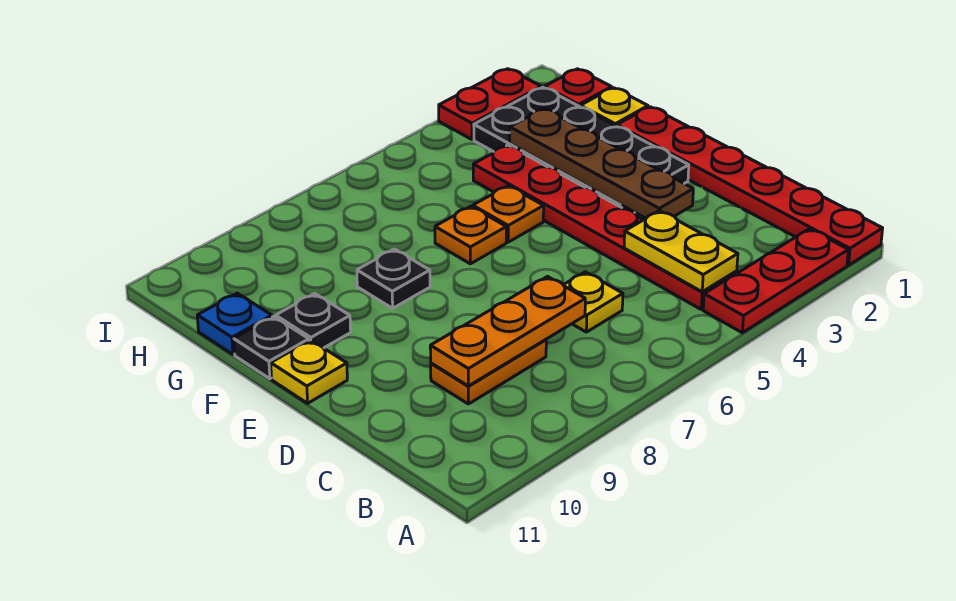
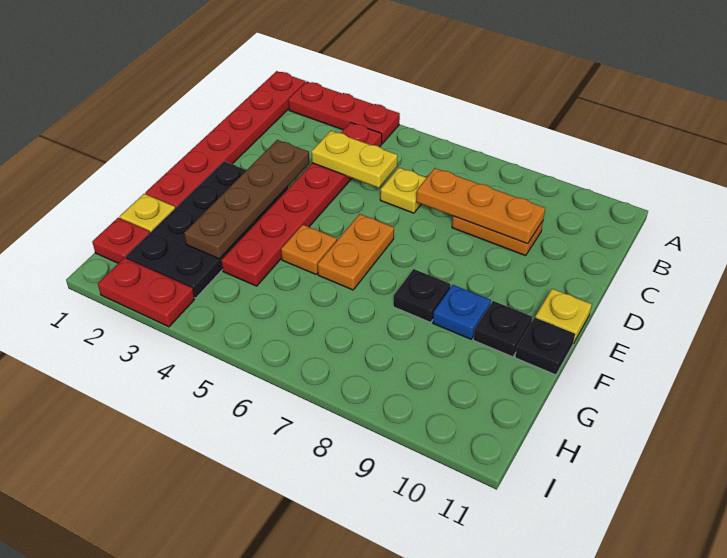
yellow plate B4:C4 level 2 -> yellow plate C4:C5 level 2
orange plate F6 level 1 -> orange plate E6:F6 level 1
blue plate G11 level 1 -> blue plate F9 level 1

